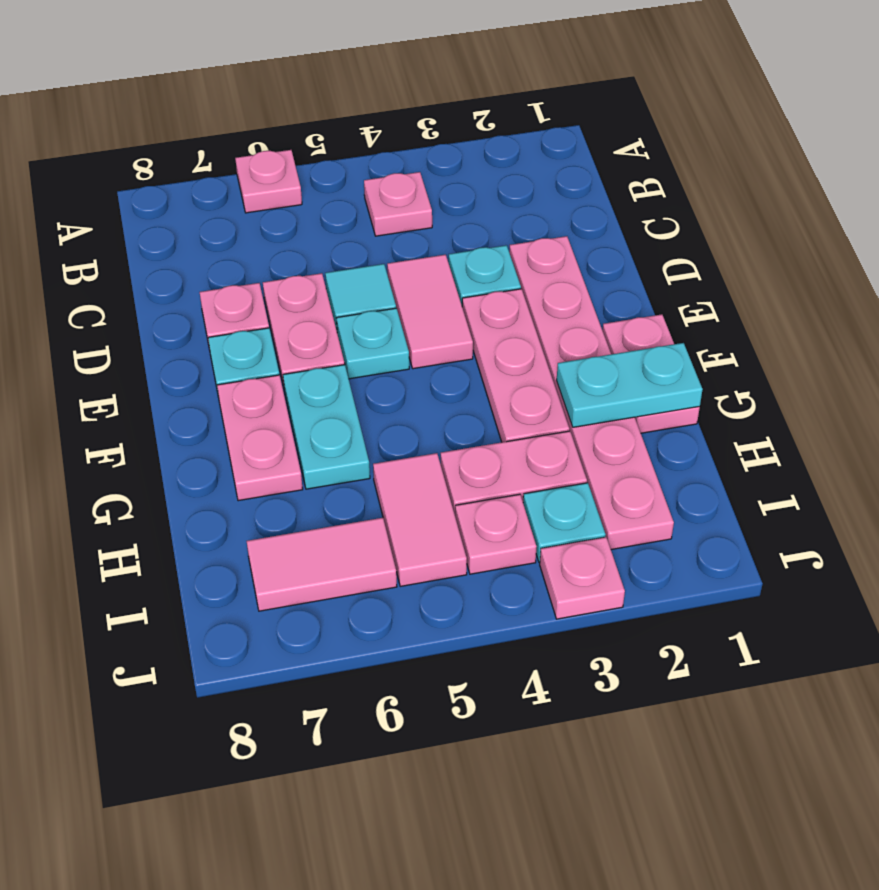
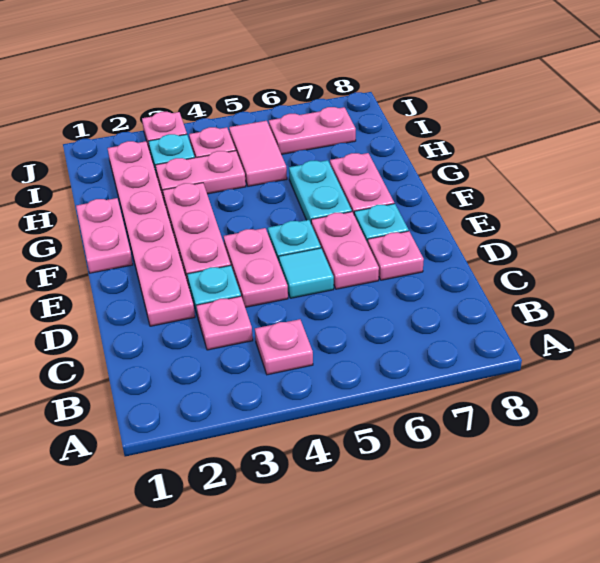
pink plate A6 level 1 -> pink plate C3 level 1
pink tile D4:E4 level 1 -> pink plate D4:E4 level 1
cyan plate G1:G2 level 2 -> none
pink tile I6:I7 level 1 -> pink plate I6:I7 level 1

